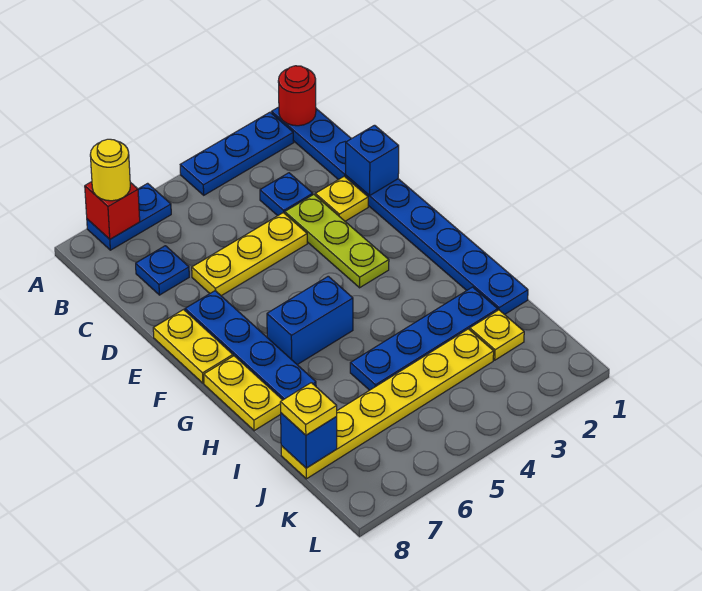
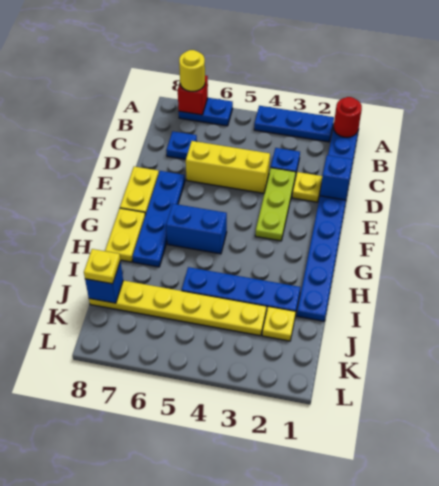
yellow plate D4:D6 level 1 -> yellow brick D4:D6 level 1

